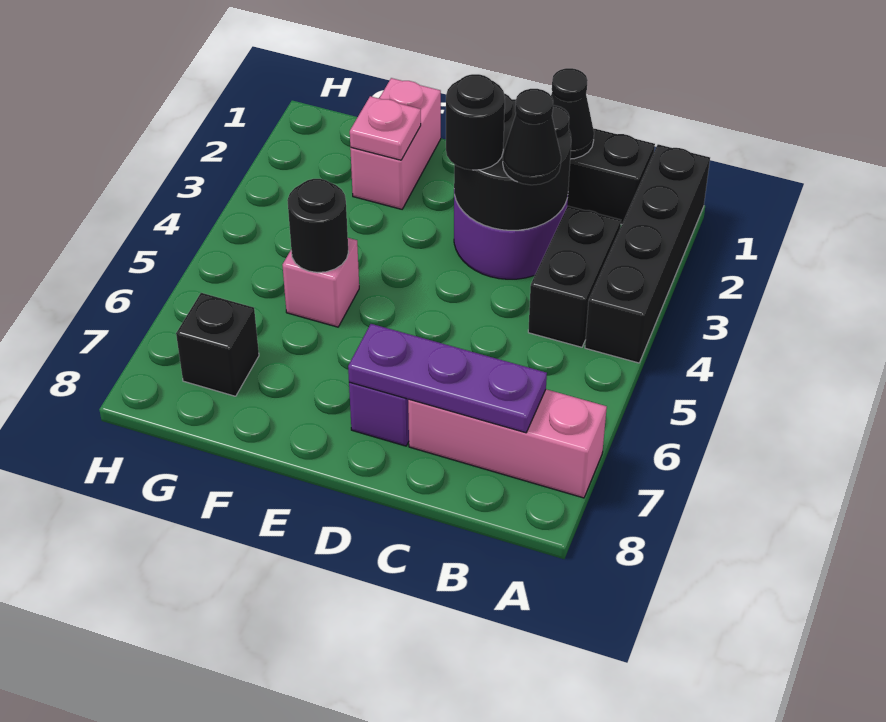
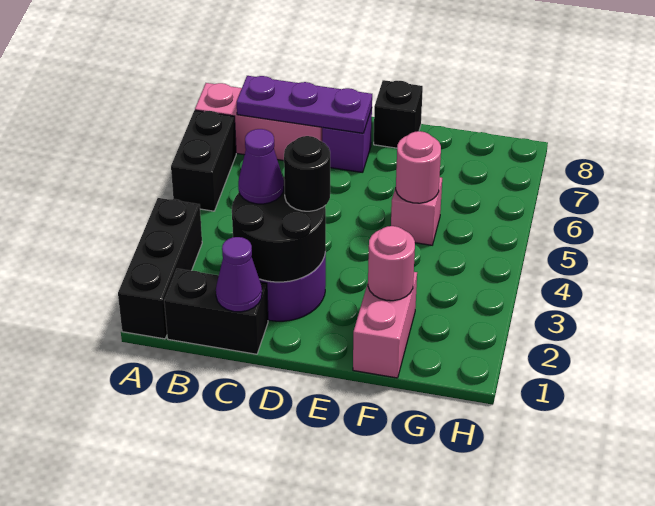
black brick A1:A4 level 1 -> black brick A1:A3 level 1
black brick B3:B4 level 1 -> black brick A5:A6 level 1
black cone C1 level 2 -> purple cone C1 level 2
black cone C3 level 3 -> purple cone C3 level 3
pink plate F2 level 2 -> pink round brick F2 level 2
black round brick F5 level 2 -> pink round brick F5 level 2
black brick G7 level 1 -> black brick E8 level 1

